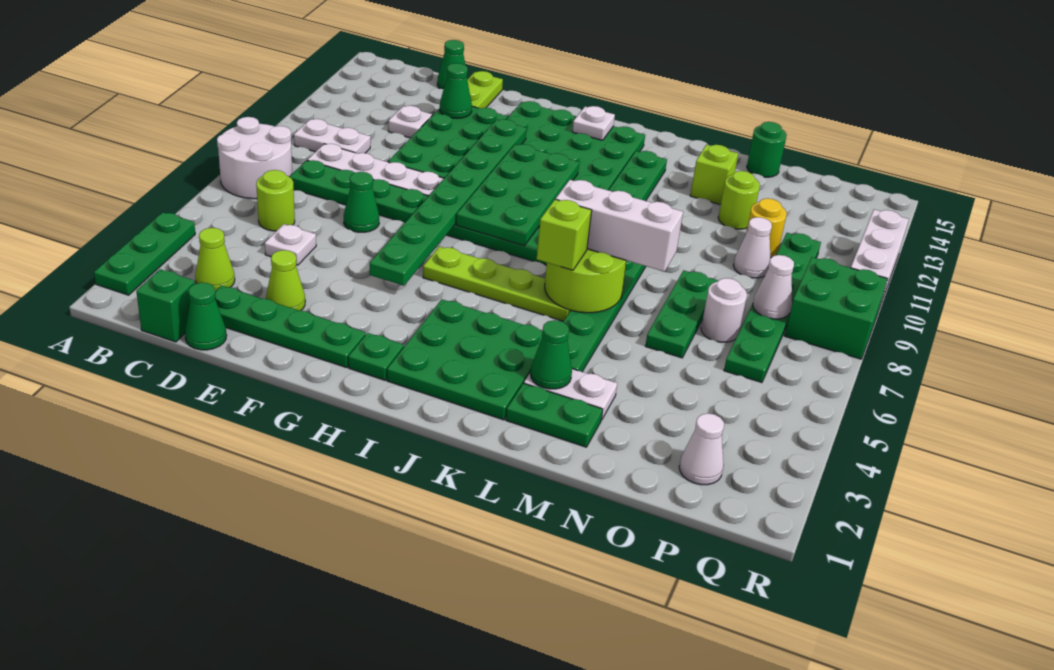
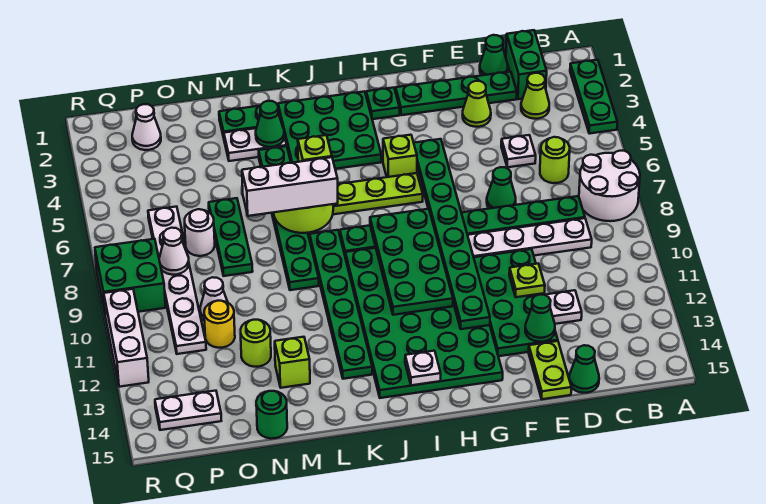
white plate B10:C10 level 1 -> white plate P14:Q14 level 1
green brick C1 level 1 -> green brick C1:C2 level 1
none -> lime plate E11 level 2
none -> lime brick H5 level 1
green plate P6:P11 level 1 -> white plate P6:P11 level 1

